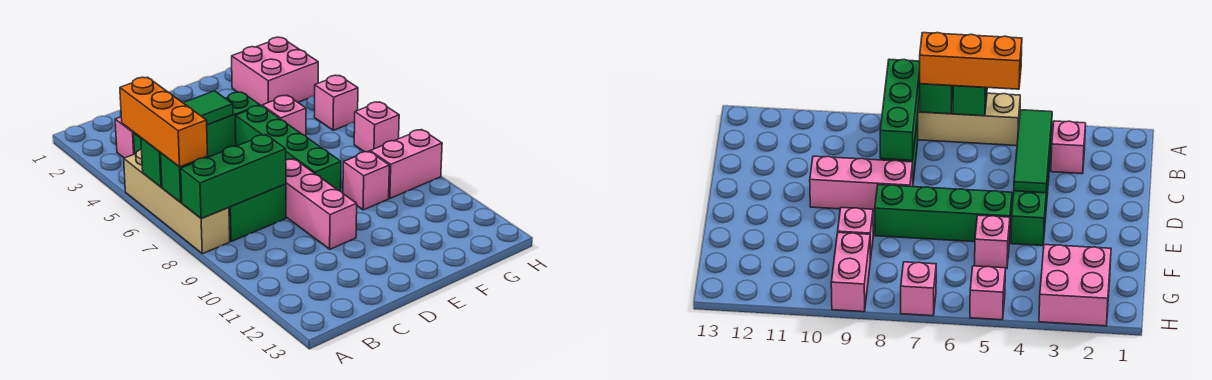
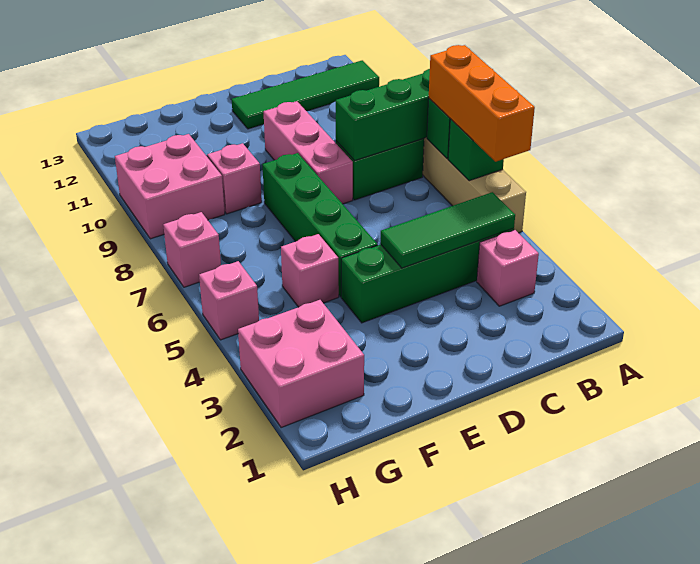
none -> green tile A12:D12 level 1
pink brick G9:H9 level 1 -> pink brick G9:H10 level 1

